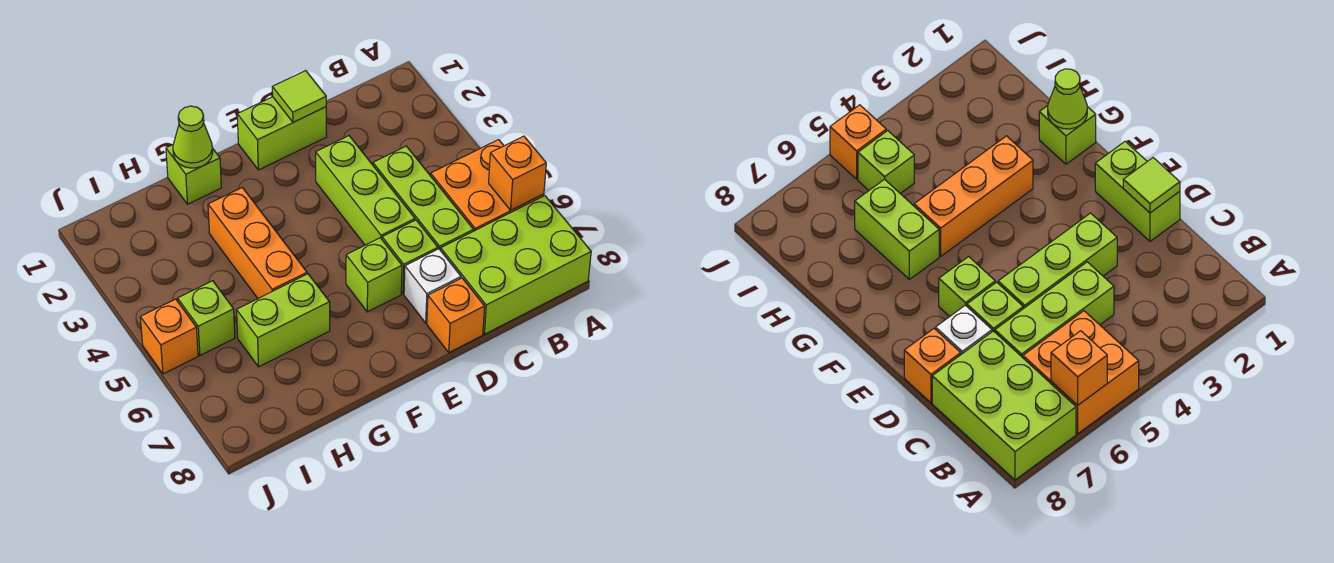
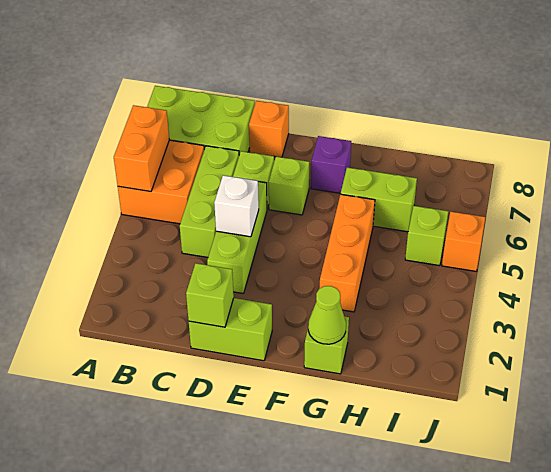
orange brick A6 level 2 -> orange brick A5:A6 level 2
lime tile D1 level 2 -> lime brick D1 level 2
white brick D7 level 1 -> white brick D4 level 2
none -> purple brick F7 level 1

